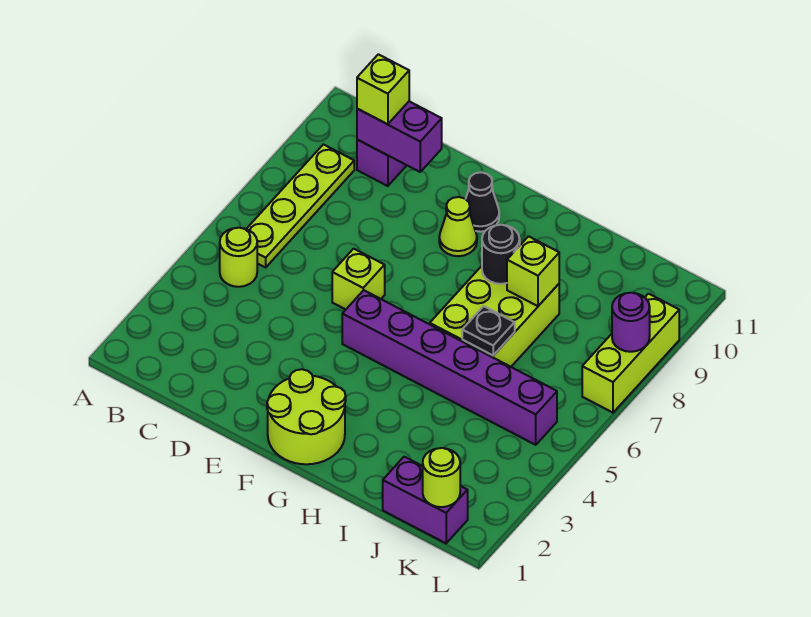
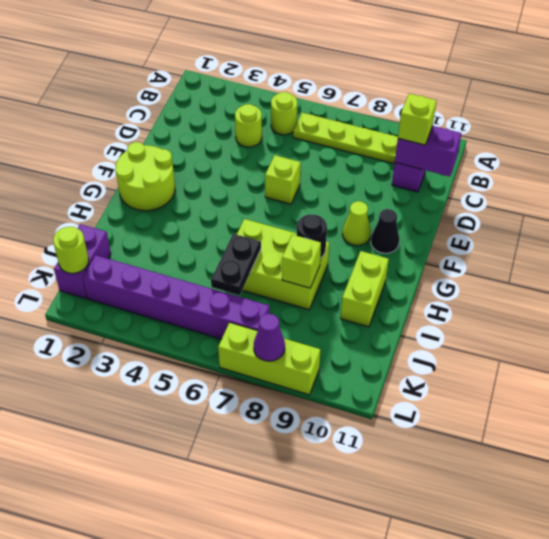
none -> lime round brick C4 level 1
purple brick C10:D10 level 2 -> purple brick C10:C11 level 2
purple brick F5:K5 level 1 -> purple brick K2:K7 level 1
none -> lime brick H10:I10 level 1
black plate I6 level 2 -> black plate I6:J6 level 2
purple round brick L8 level 2 -> purple cone L8 level 2

